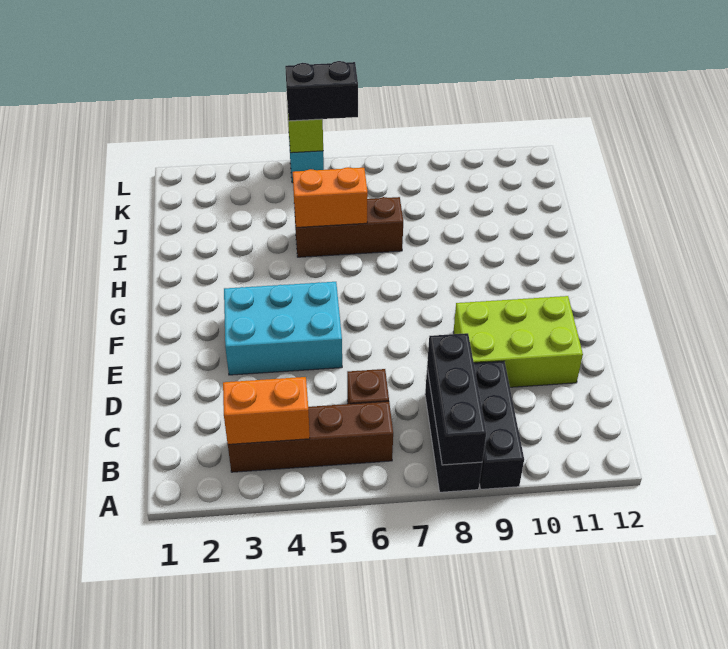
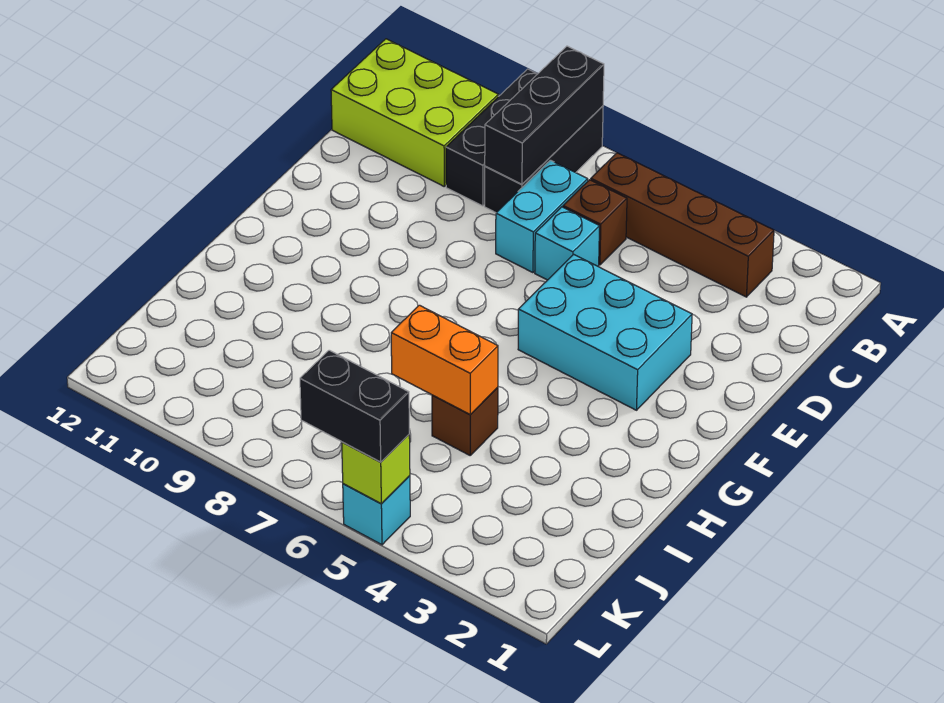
orange brick B3:B4 level 2 -> none
none -> cyan brick C7:D7 level 1
none -> cyan brick D6 level 1
lime brick D9:E11 level 1 -> lime brick B10:C12 level 1
brown brick I5:I7 level 1 -> brown brick I5 level 1

